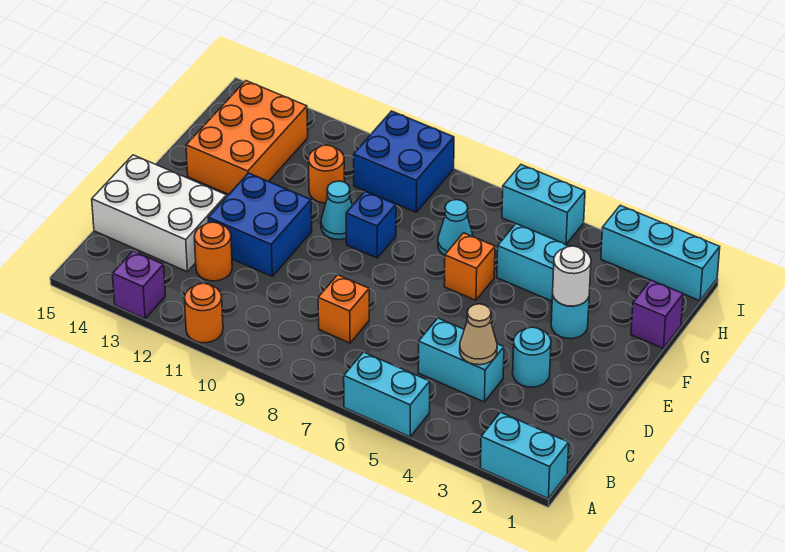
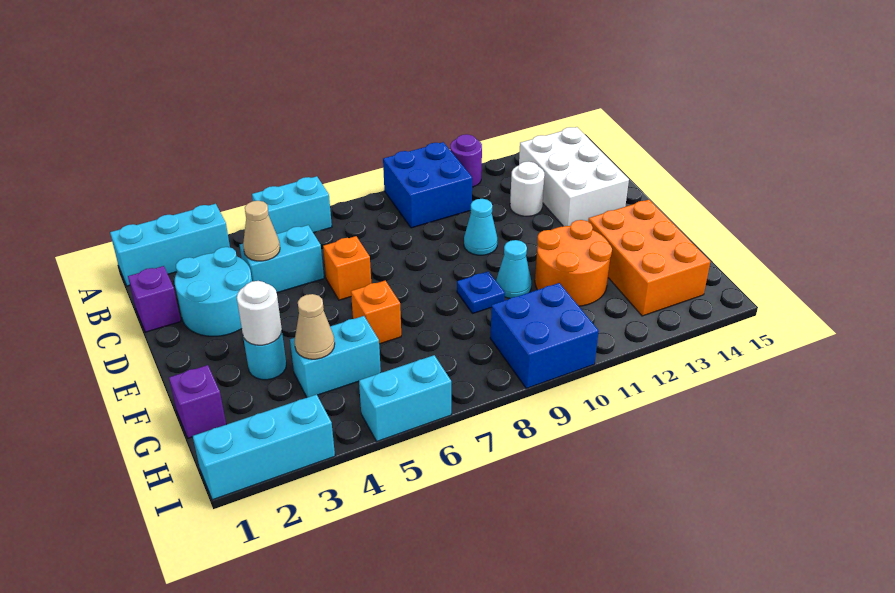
cyan brick A1:A2 level 1 -> cyan brick A1:A3 level 1
orange round brick A11 level 1 -> purple round brick A11 level 1
purple brick A13 level 1 -> purple brick C1 level 1
orange brick C8 level 1 -> orange brick D6 level 1
orange round brick C12 level 1 -> white round brick C12 level 1
white brick C13:D15 level 1 -> white brick B13:D14 level 1
cyan round brick D3 level 1 -> cyan round brick C2:D3 level 1
blue brick D11:E12 level 1 -> blue brick A9:B10 level 1
blue brick F9 level 1 -> blue plate F9 level 1
none -> tan cone G4 level 2
cyan cone G7 level 1 -> cyan cone D10 level 1
orange round brick G11 level 1 -> orange round brick F11:G12 level 1

